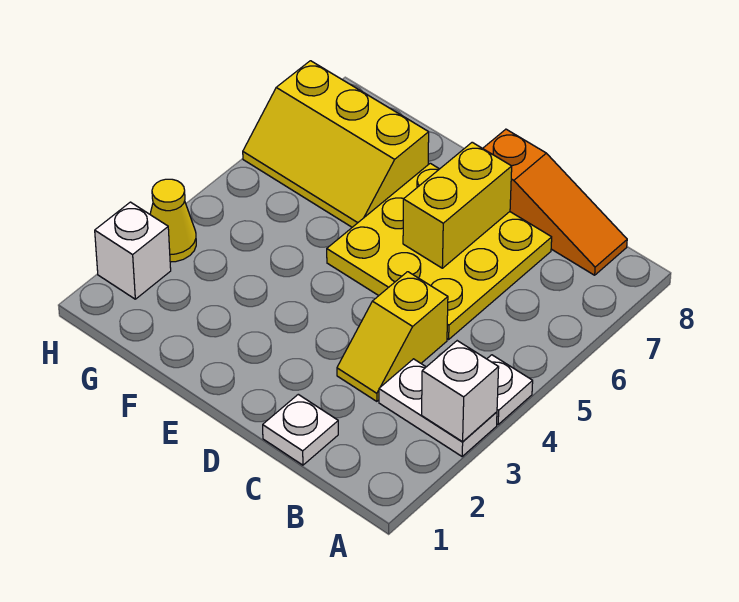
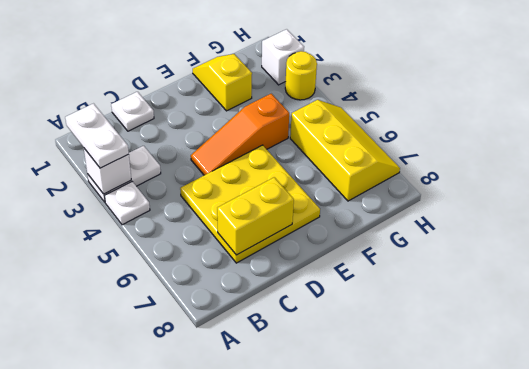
none -> white plate A2:A3 level 3
orange slope B8:D8 level 1 top D -> orange slope D4:F4 level 1 top F
yellow slope C3:C4 level 1 top 4 -> yellow slope F1:F2 level 1 top 2
yellow brick D6:D7 level 2 -> yellow brick C7:D7 level 2
yellow slope F6:H7 level 1 top 7 -> yellow slope G5:H7 level 1 top G
yellow cone H3 level 1 -> yellow round brick H3 level 1

